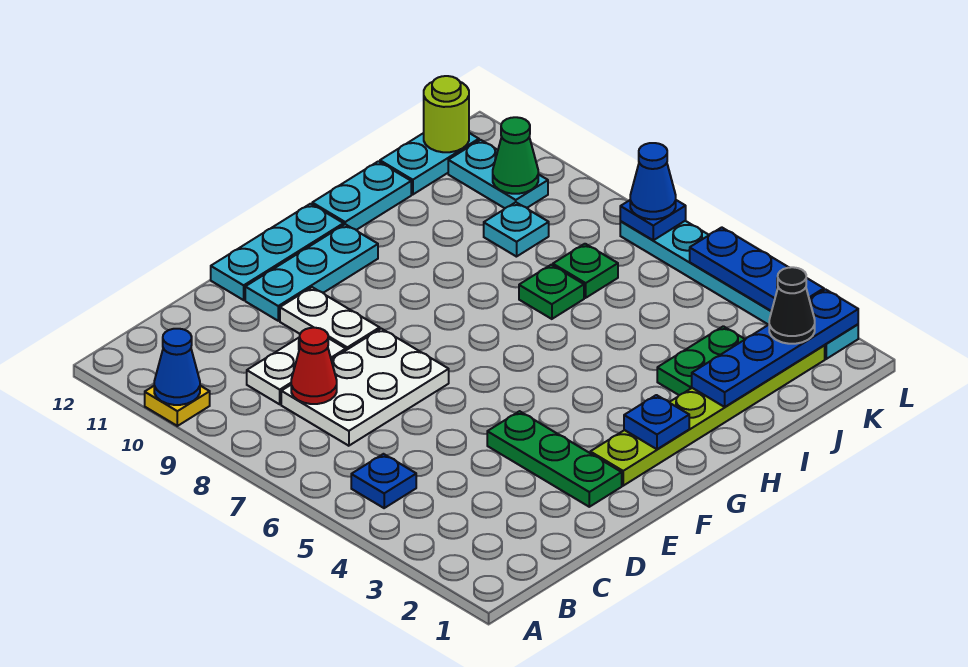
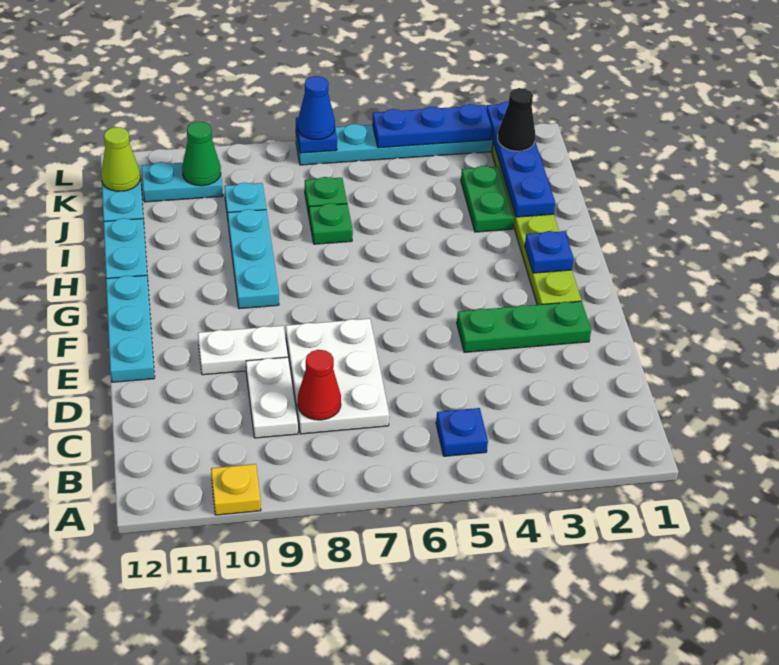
blue cone A10 level 2 -> none
cyan plate E11:G11 level 1 -> cyan plate G9:I9 level 1
lime round brick K12 level 2 -> lime cone K12 level 2

